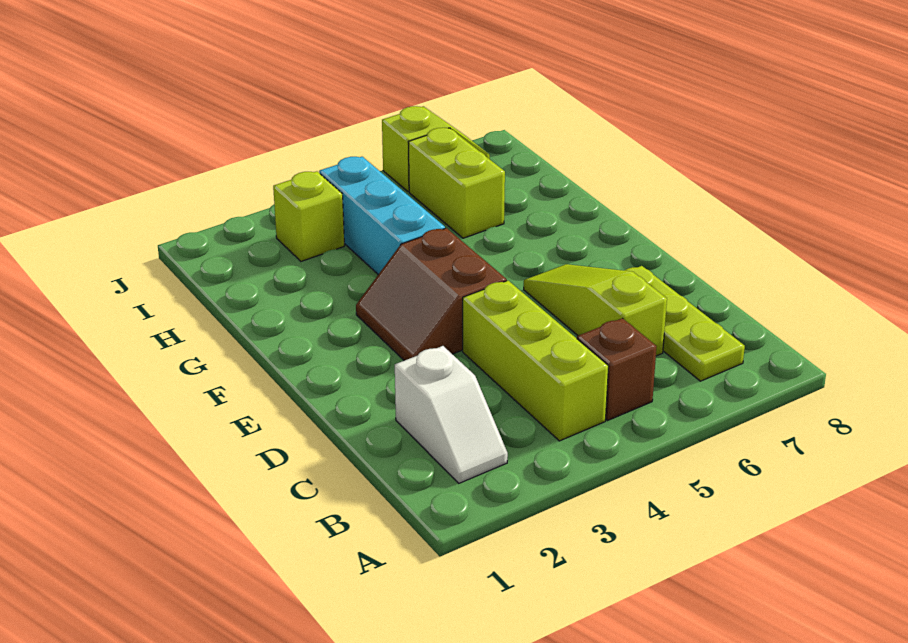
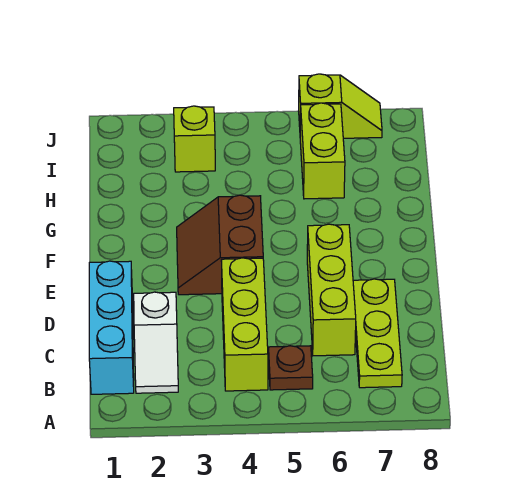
brown brick B5 level 1 -> brown plate B5 level 1
lime slope C6:E6 level 1 top C -> lime brick C6:E6 level 1
cyan brick G4:I4 level 1 -> cyan brick B1:D1 level 1

